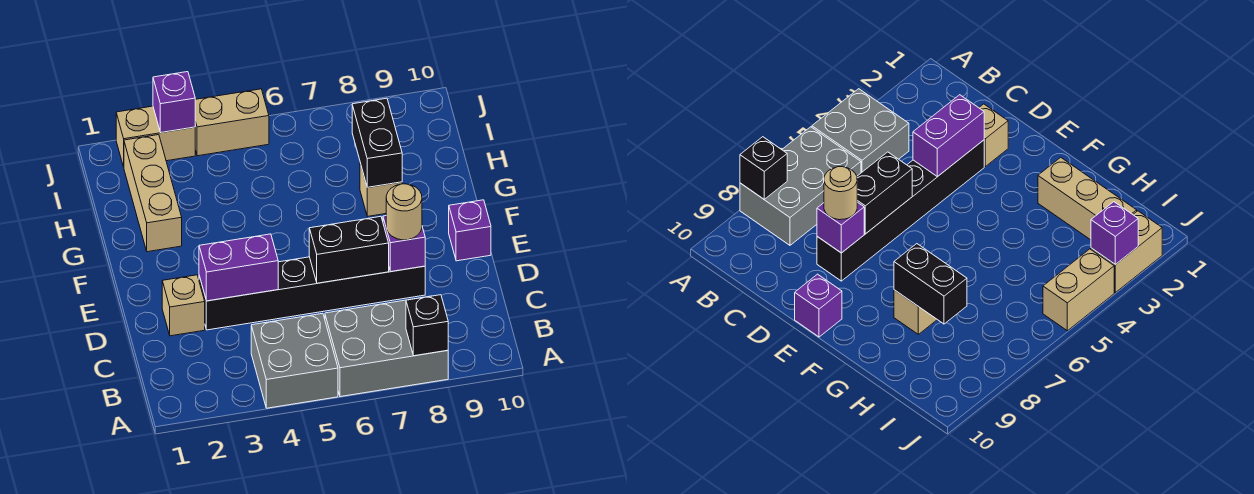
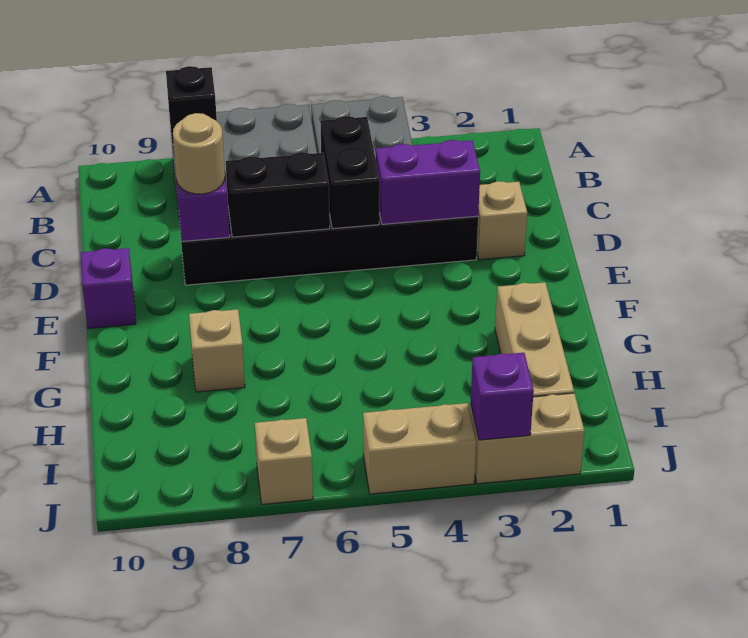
black brick G8:H8 level 2 -> black brick C5:D5 level 2
none -> tan brick J7 level 1

